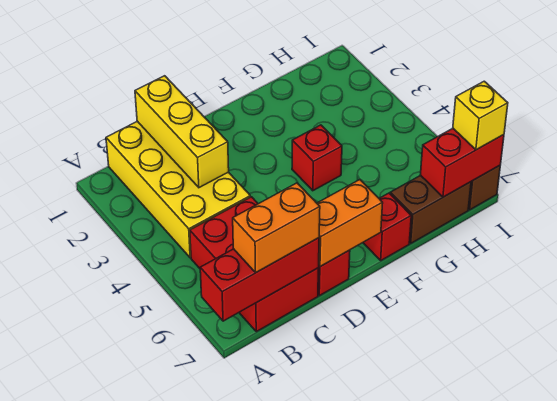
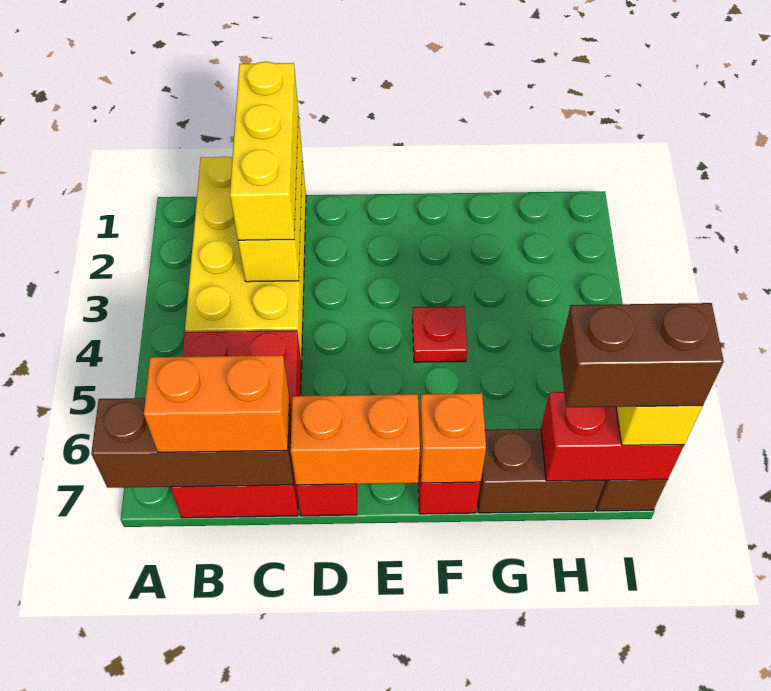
red brick A7:C7 level 2 -> brown brick A7:C7 level 2
none -> yellow brick C1:C3 level 3
red brick F4 level 1 -> red plate F4 level 1
none -> orange brick F7 level 2
none -> brown brick H7:I7 level 4

